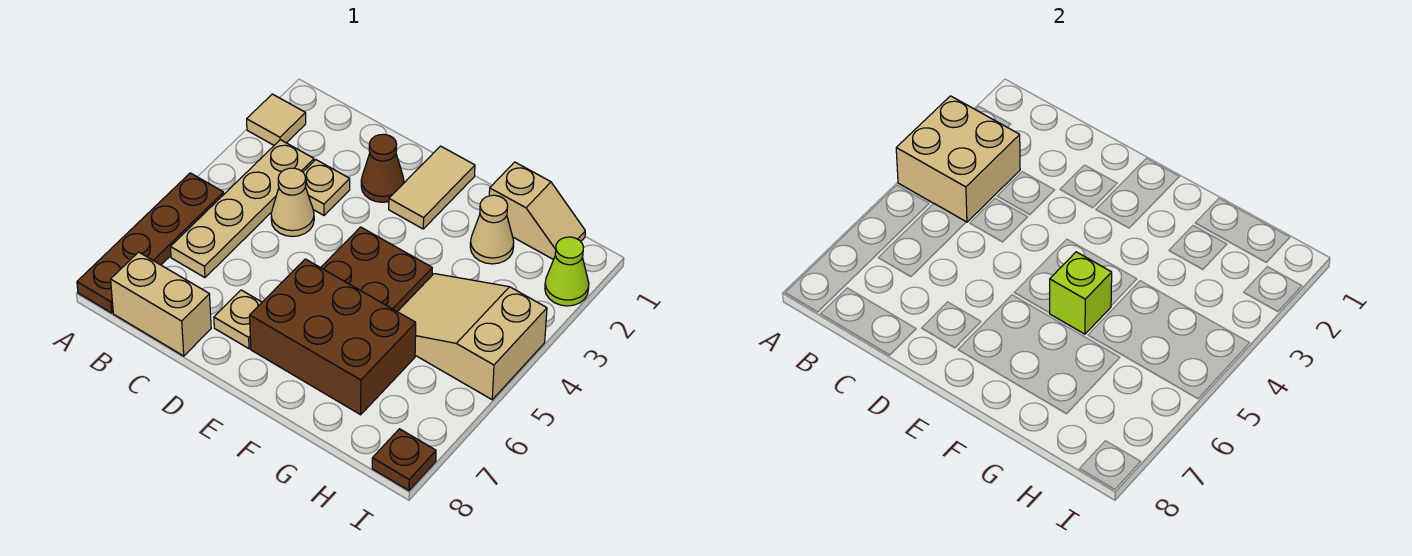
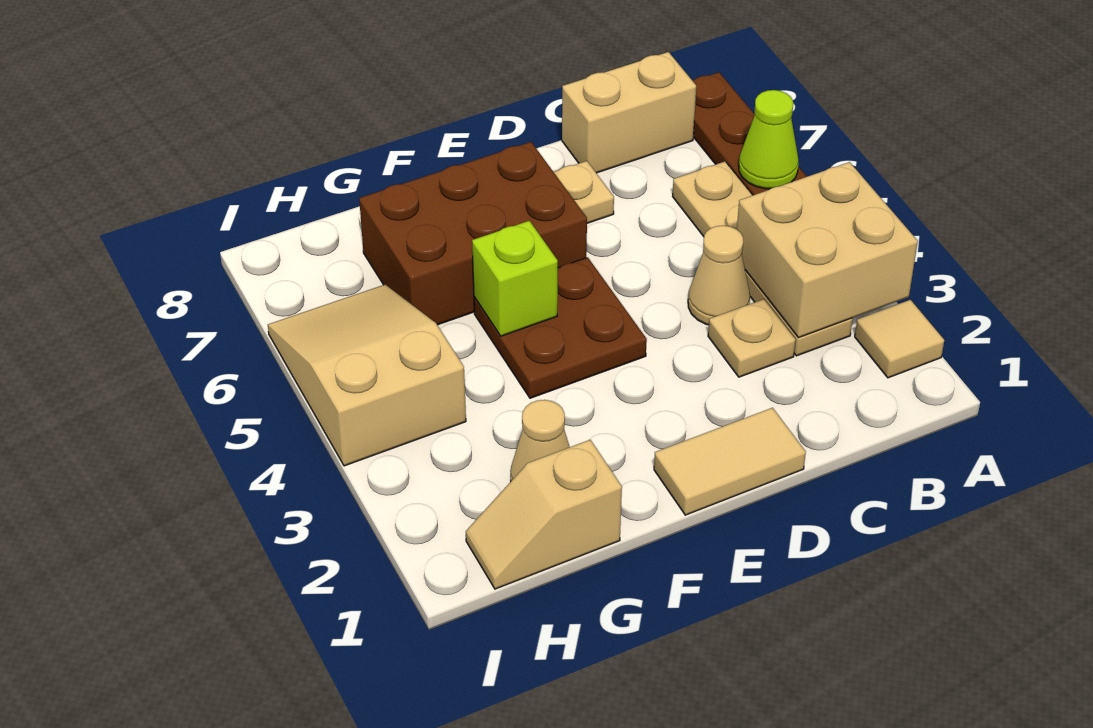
brown cone D2 level 1 -> none
tan tile E1:E2 level 1 -> tan tile D1:E1 level 1
tan slope G4:I5 level 1 top I -> tan slope H4:I6 level 1 top 4
lime cone I2 level 1 -> lime cone A6 level 2
brown plate I8 level 1 -> none

